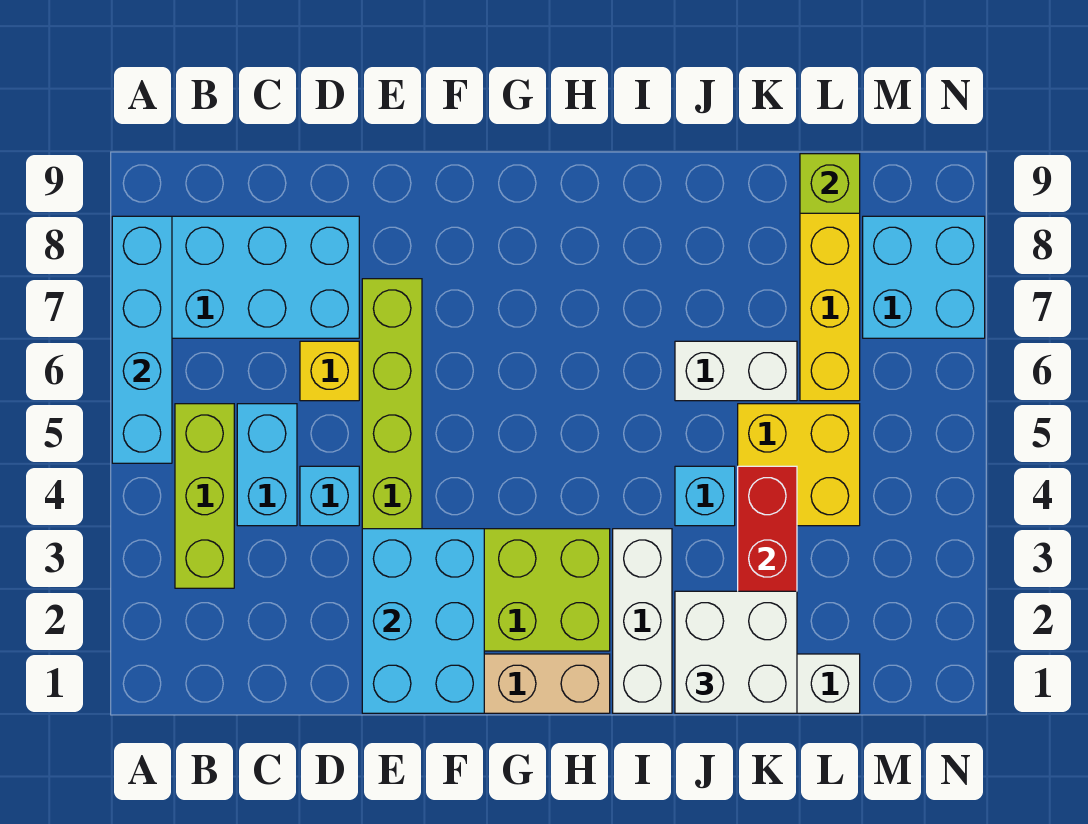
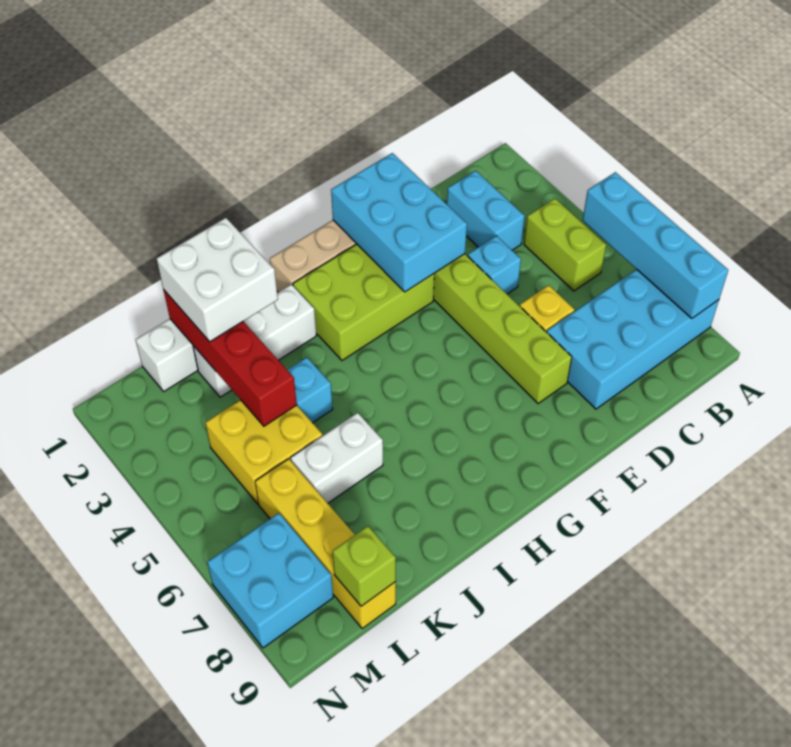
lime brick B3:B5 level 1 -> lime brick B4:B5 level 1
cyan brick C4:C5 level 1 -> cyan brick C2:C3 level 1
white brick I1:I3 level 1 -> white brick I2:K2 level 1

